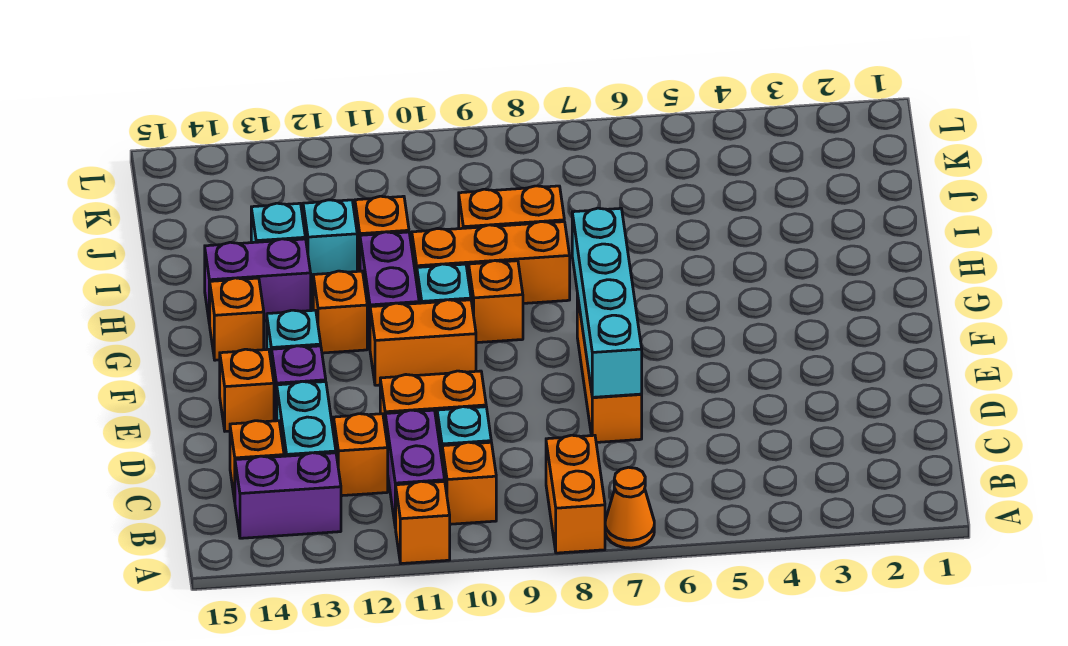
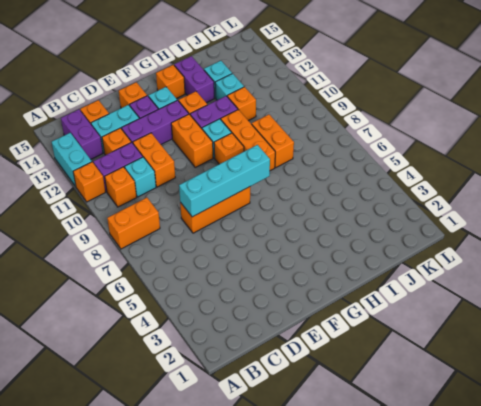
orange cone A7 level 1 -> none
none -> cyan brick A12:A13 level 1
none -> purple brick D12:F12 level 1

